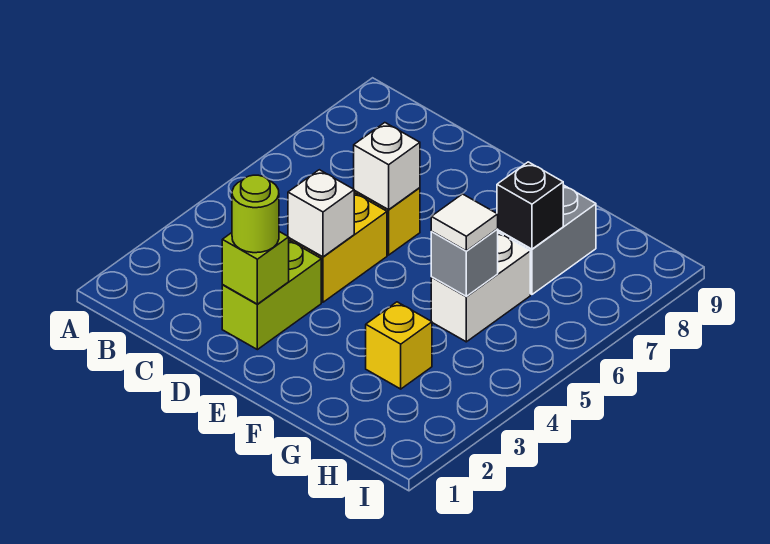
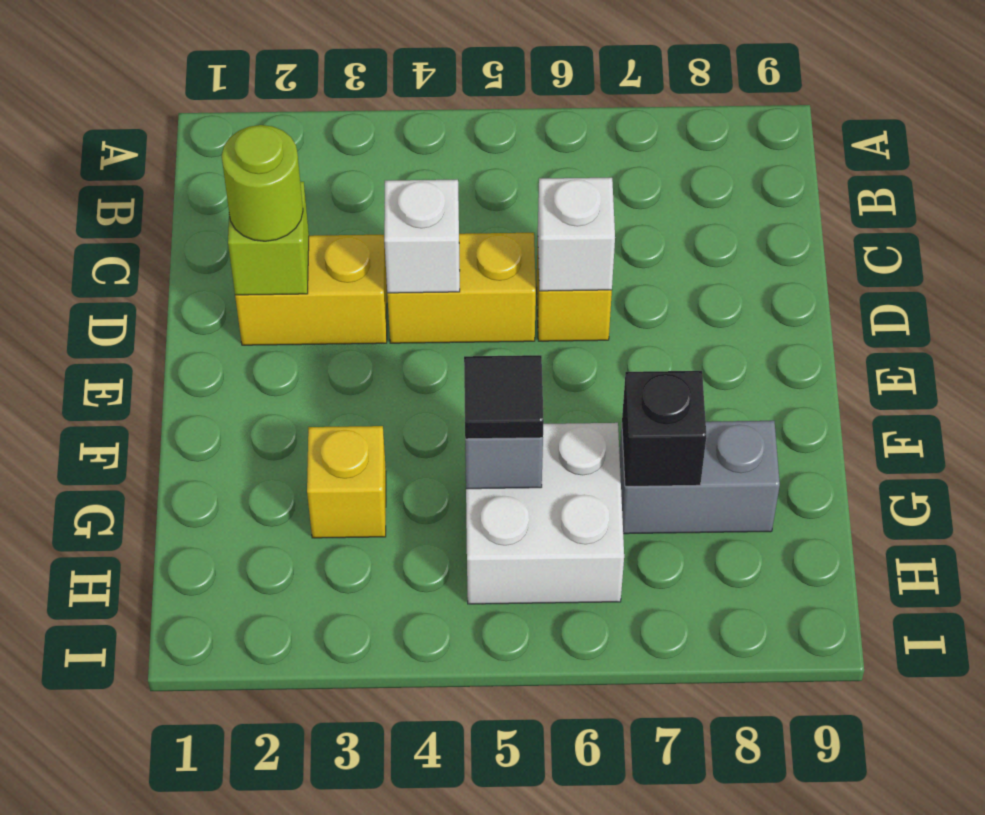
lime brick D2:D3 level 1 -> yellow brick D2:D3 level 1
white brick G5:G6 level 1 -> white brick G5:H6 level 1
white tile G5 level 3 -> black tile G5 level 3

